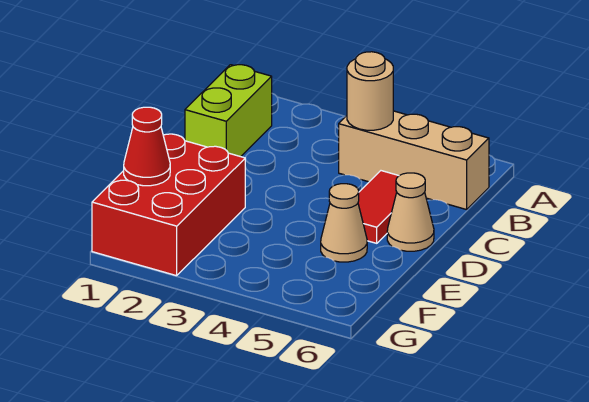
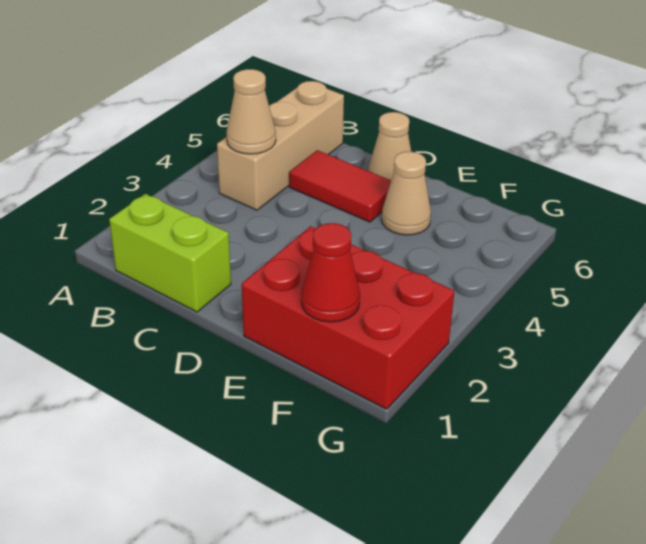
tan round brick B4 level 2 -> tan cone B4 level 2

